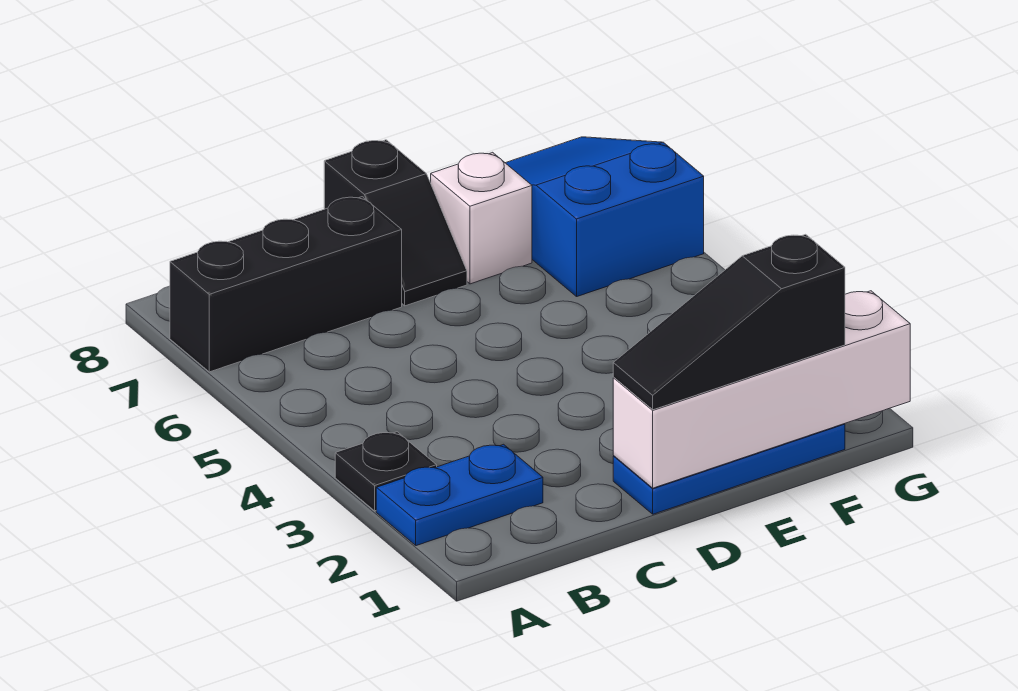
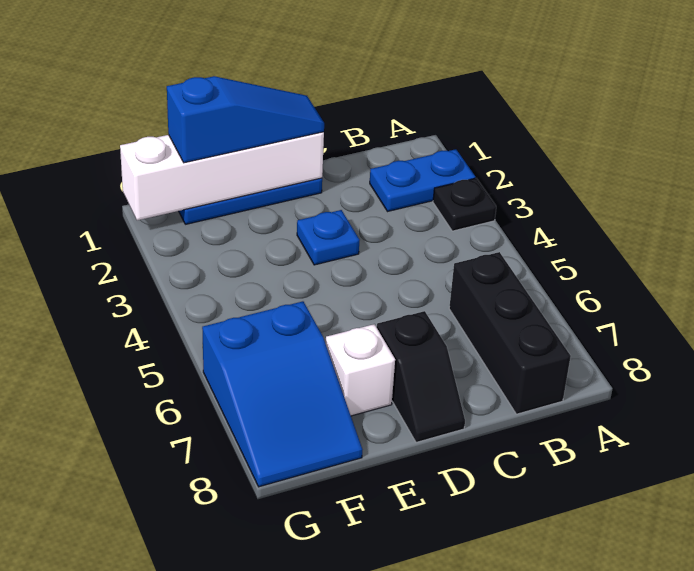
black brick A7:C7 level 1 -> black brick B6:B8 level 1
black slope D1:F1 level 3 top F -> blue slope D1:F1 level 3 top F
none -> blue plate D3 level 1
black slope D7:D8 level 1 top 8 -> black slope D7:D8 level 1 top 7

